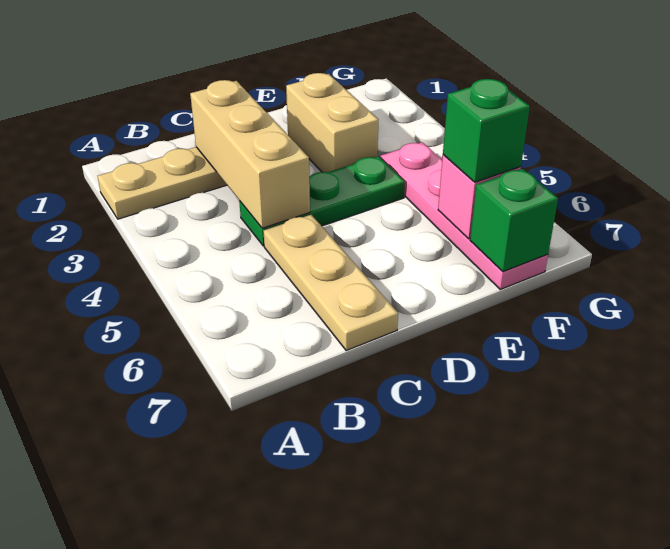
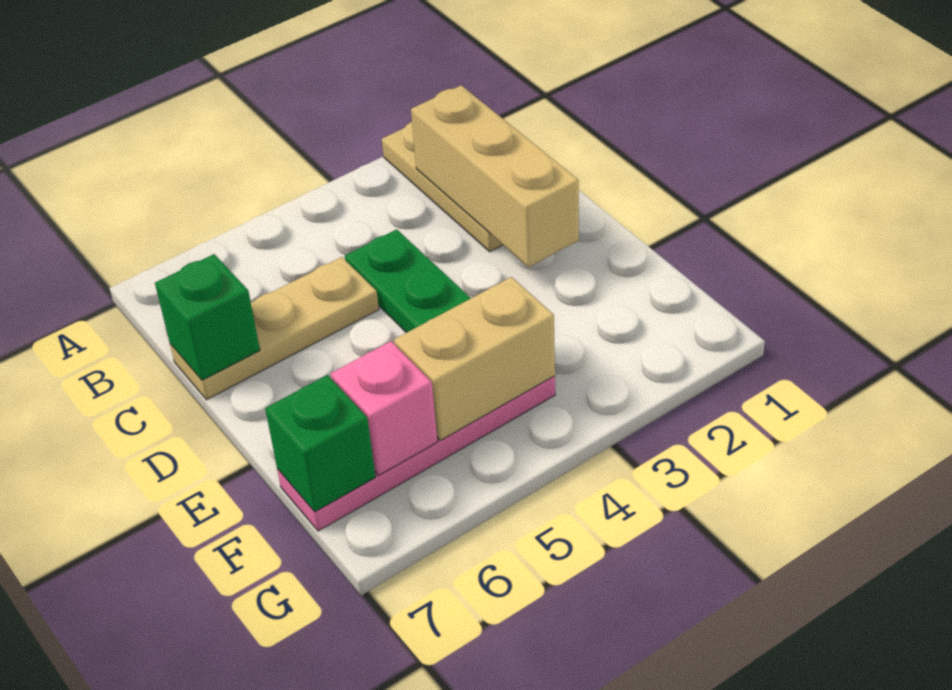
tan brick C2:C4 level 2 -> tan brick B2:D2 level 2
tan brick E2:E3 level 1 -> tan brick F4:F5 level 2
green brick F6 level 3 -> green brick C7 level 2

